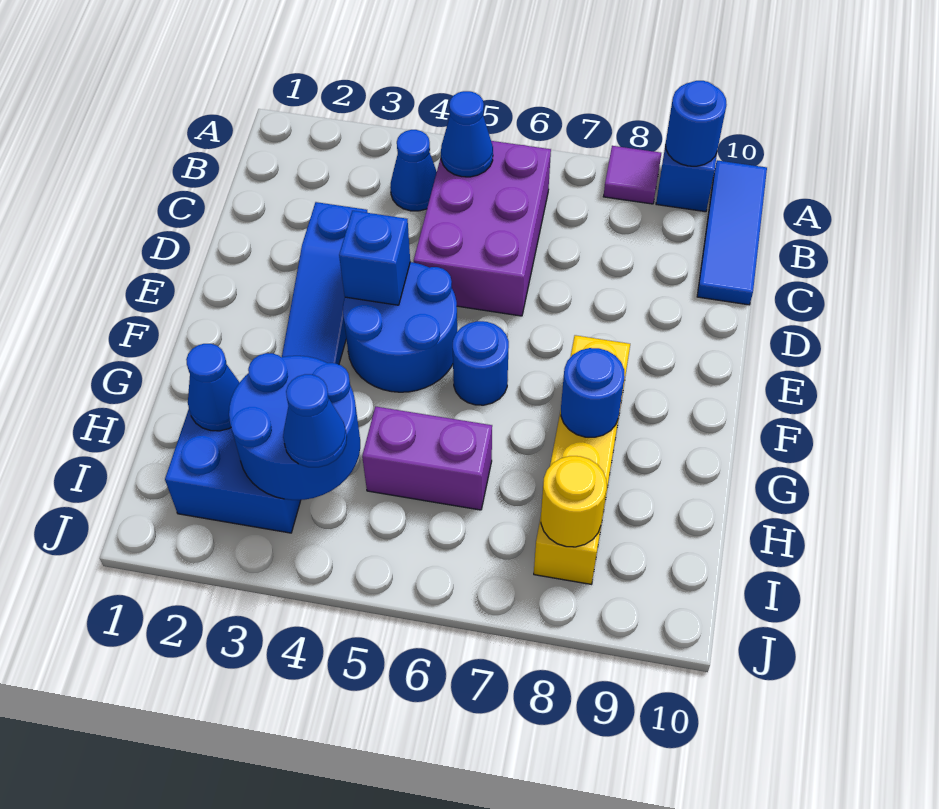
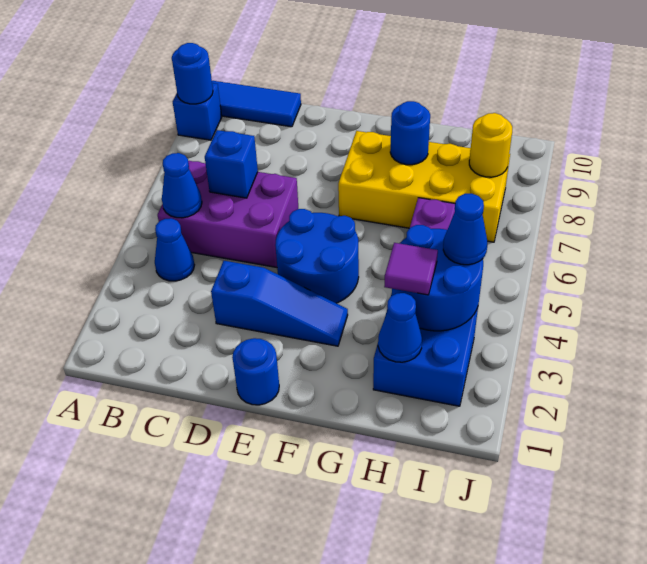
purple tile A8 level 1 -> purple tile H3 level 3
blue brick E4 level 2 -> blue brick C6 level 2
blue round brick F6 level 1 -> blue round brick E1 level 1
yellow brick F8:I8 level 1 -> yellow brick F7:I8 level 1

